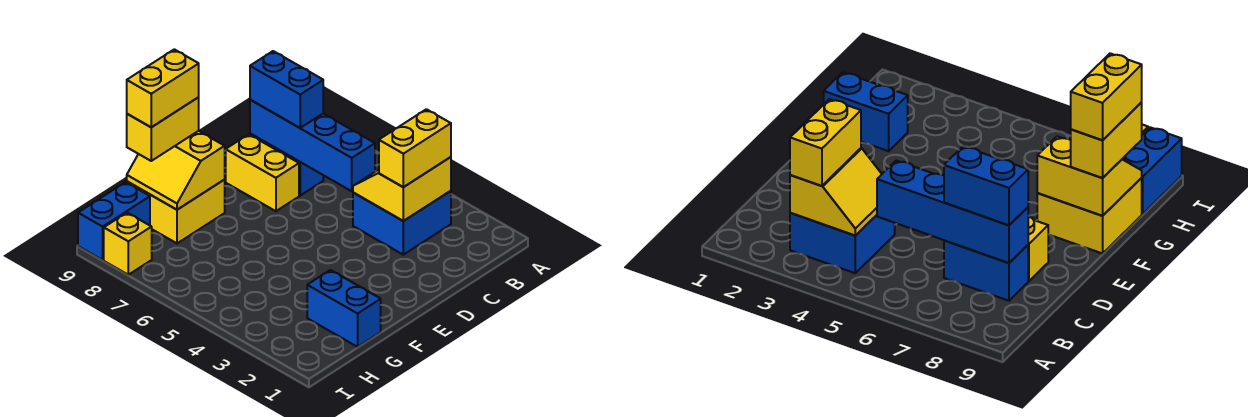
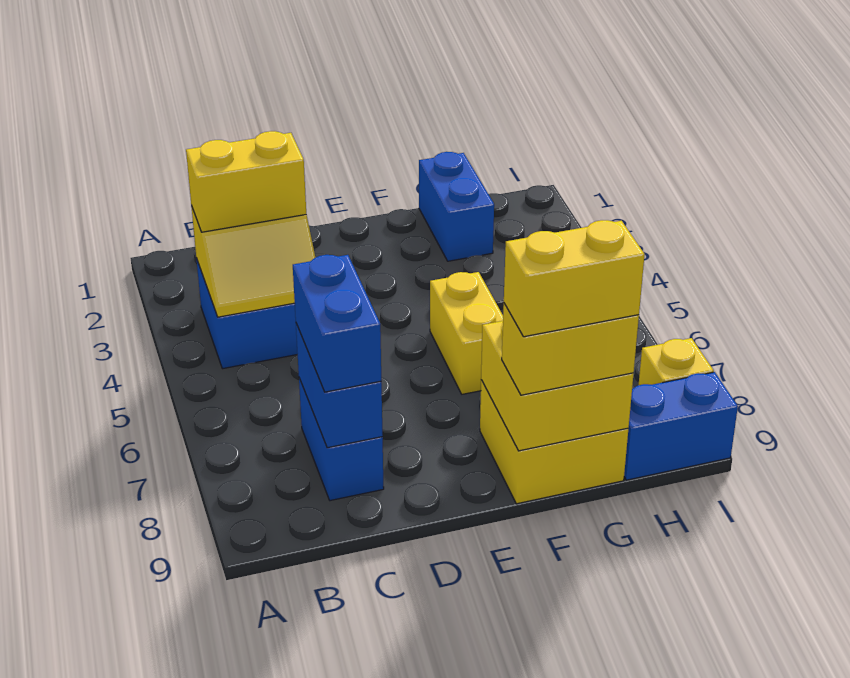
blue brick C5:C8 level 2 -> blue brick C7:C8 level 2
yellow brick D7:D8 level 1 -> yellow brick F5:F6 level 1
yellow slope F8:G9 level 2 top F -> yellow brick F8:G9 level 2

